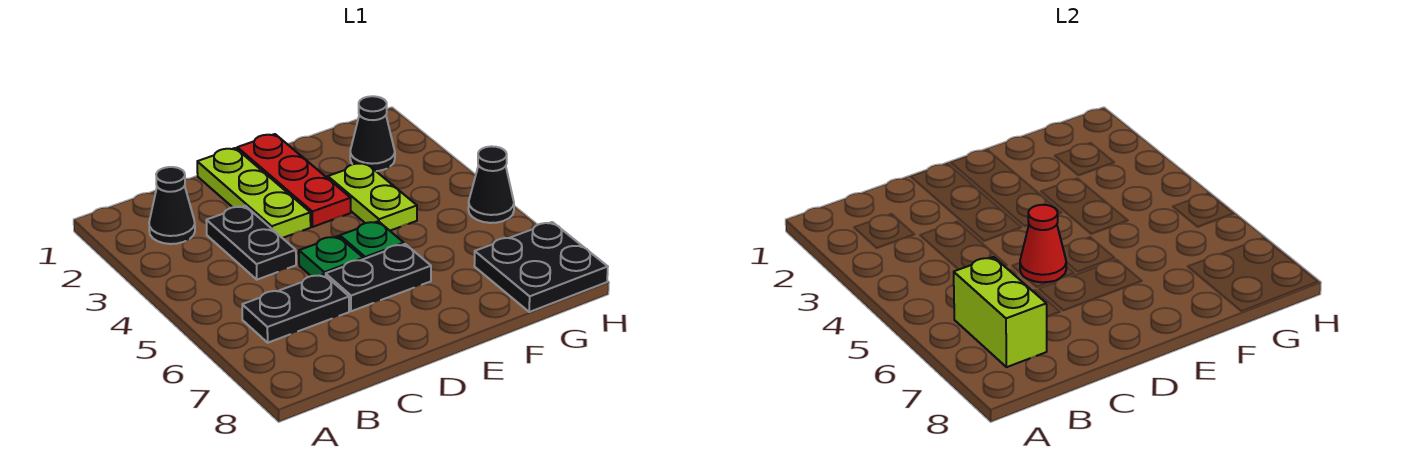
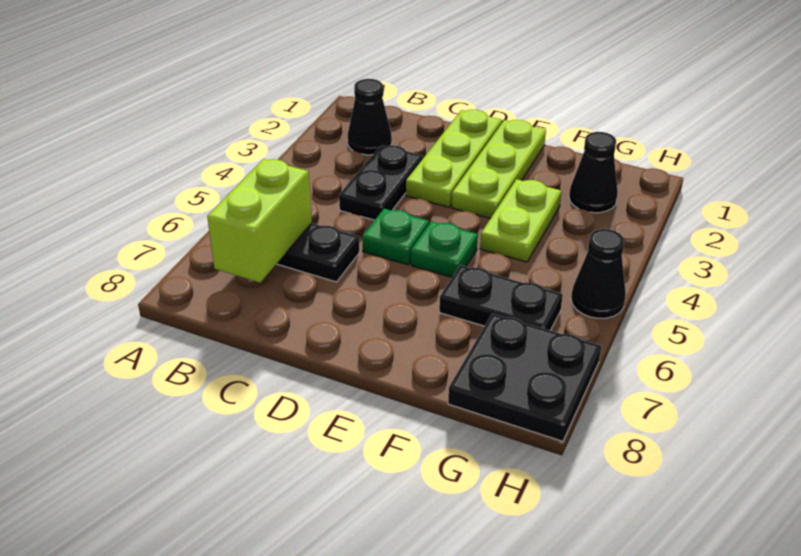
red cone D5 level 2 -> none
black plate D6:E6 level 1 -> black plate F6:G6 level 1
red plate E1:E3 level 1 -> lime plate E1:E3 level 1

